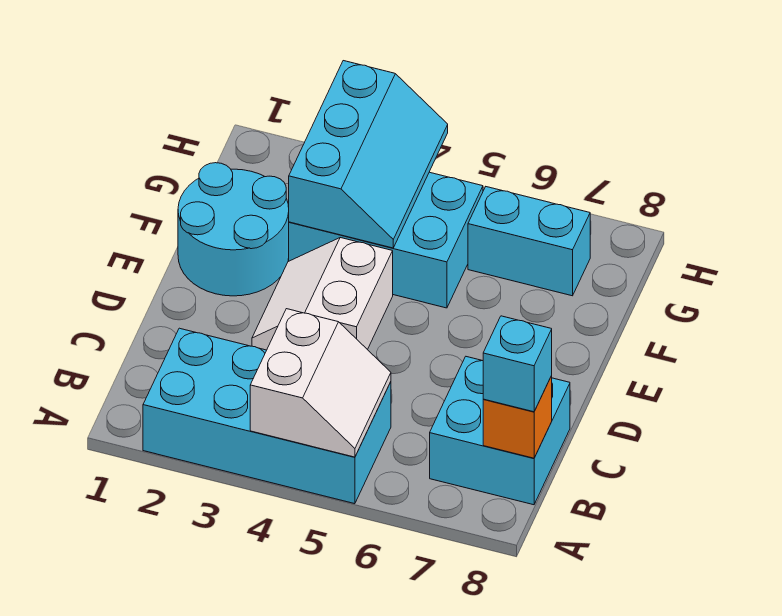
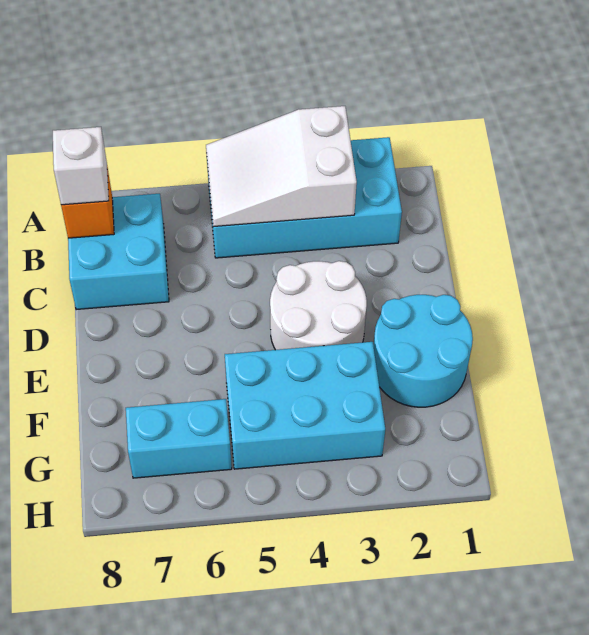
white slope A4:B5 level 2 top 4 -> white slope A3:B5 level 2 top 3
cyan brick B8 level 3 -> white brick B8 level 3
white slope D3:E4 level 1 top 4 -> white round brick D3:E4 level 1
cyan slope F3:H4 level 2 top 3 -> none

